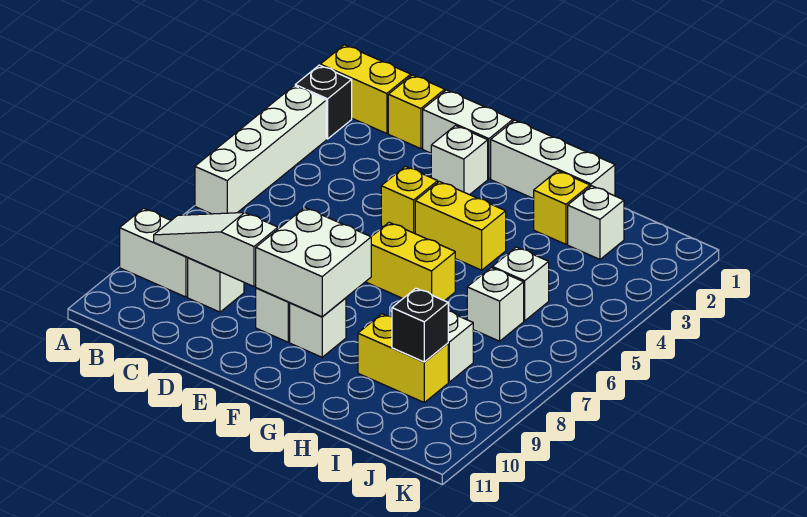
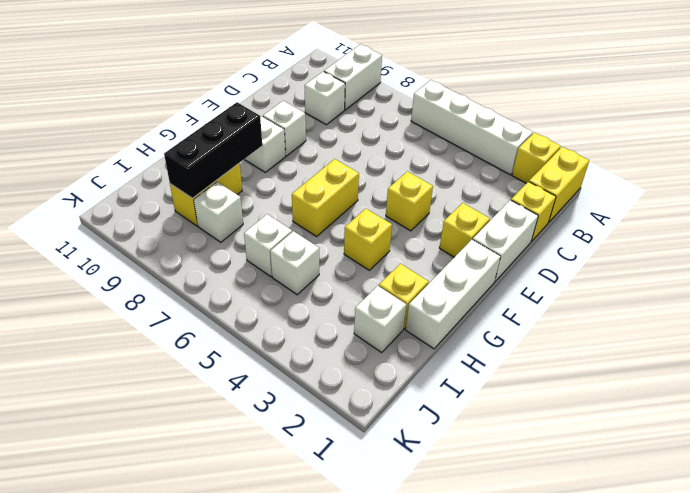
black brick A2 level 1 -> yellow brick A2 level 1
white slope B9:D9 level 2 top D -> none
white brick E2 level 1 -> yellow brick E2 level 1
white brick E8:F9 level 2 -> none
yellow brick F4:G4 level 1 -> yellow brick G4 level 1
black brick I9 level 2 -> black brick G9:I9 level 2

